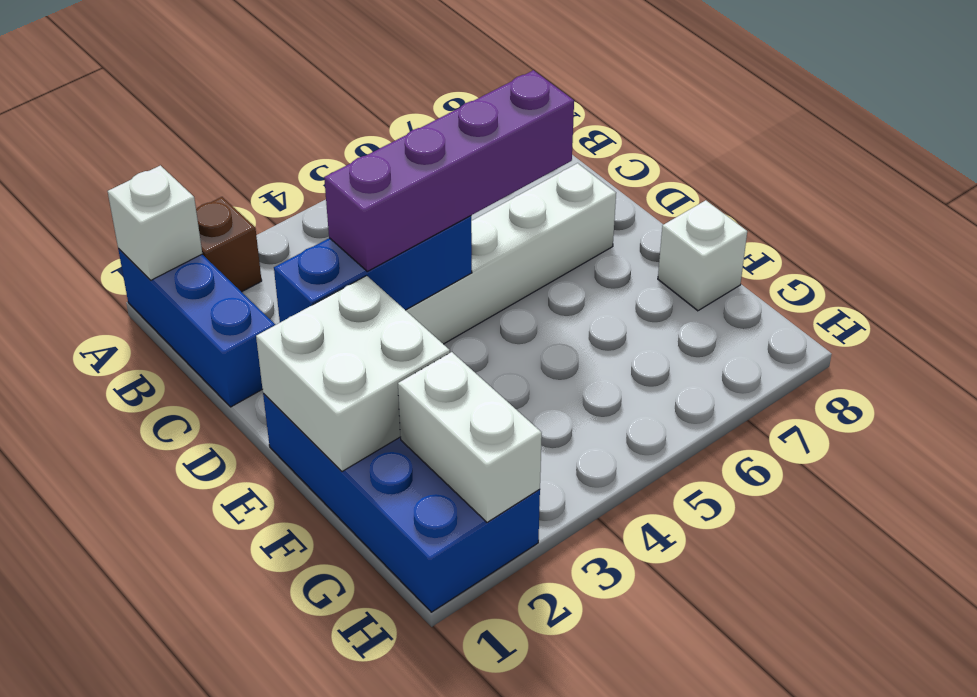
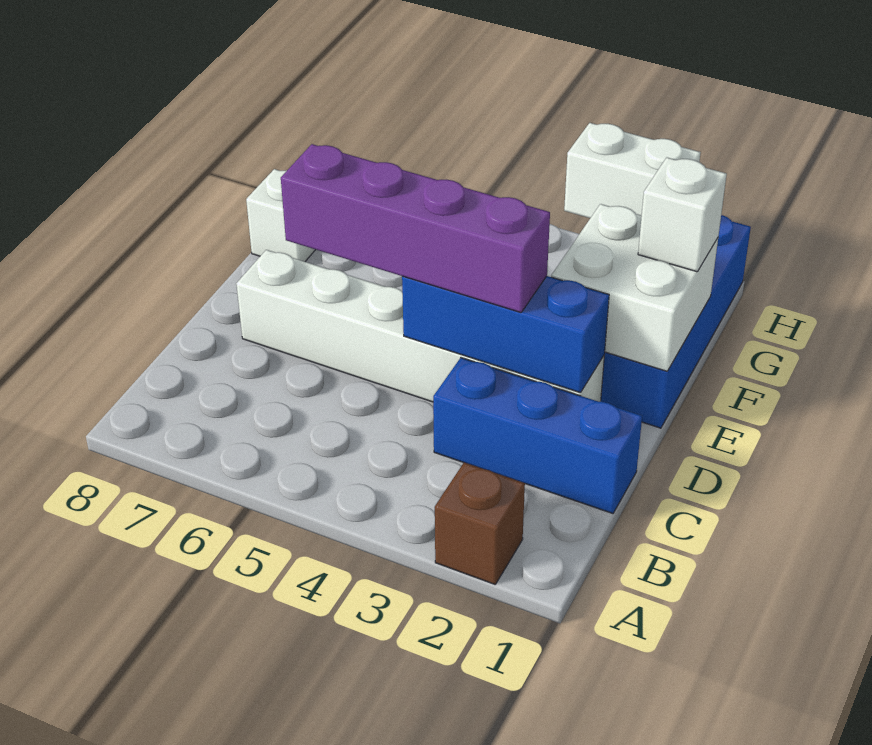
blue brick A1:C1 level 1 -> blue brick C1:C3 level 1
white brick A1 level 2 -> white brick F1 level 3
white brick G2:H2 level 2 -> white brick H2:H3 level 2

